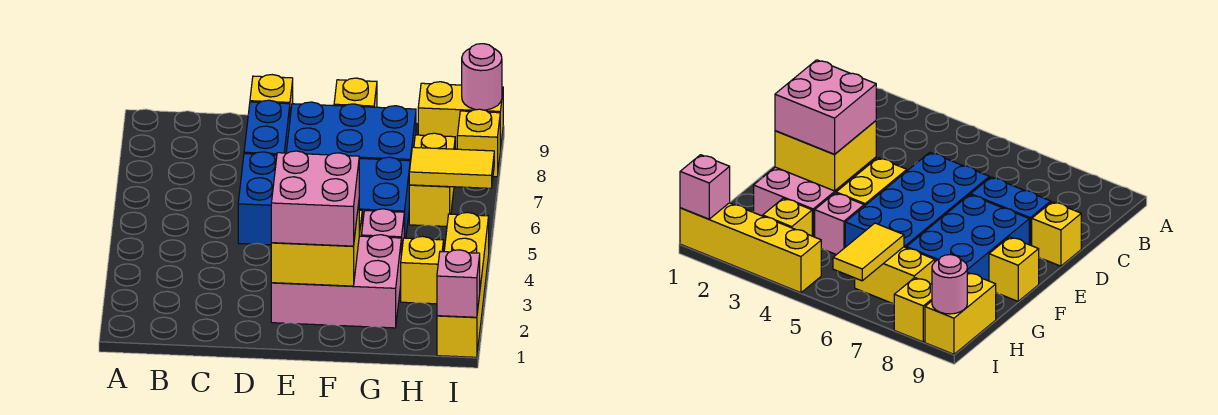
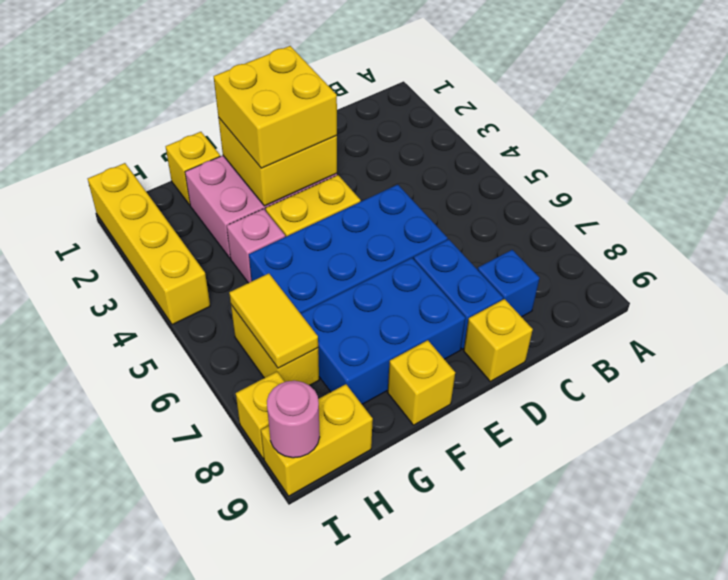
none -> blue brick C8 level 1
pink brick E2:F3 level 3 -> yellow brick E2:F3 level 3
yellow brick H3 level 1 -> yellow brick G1 level 1
yellow tile H6:I6 level 2 -> yellow tile H6:H7 level 2
pink brick I1 level 2 -> none

